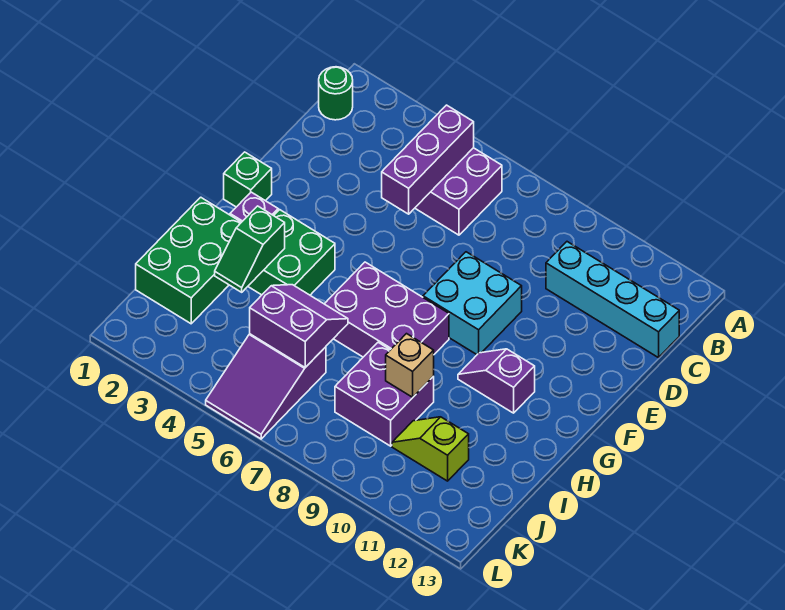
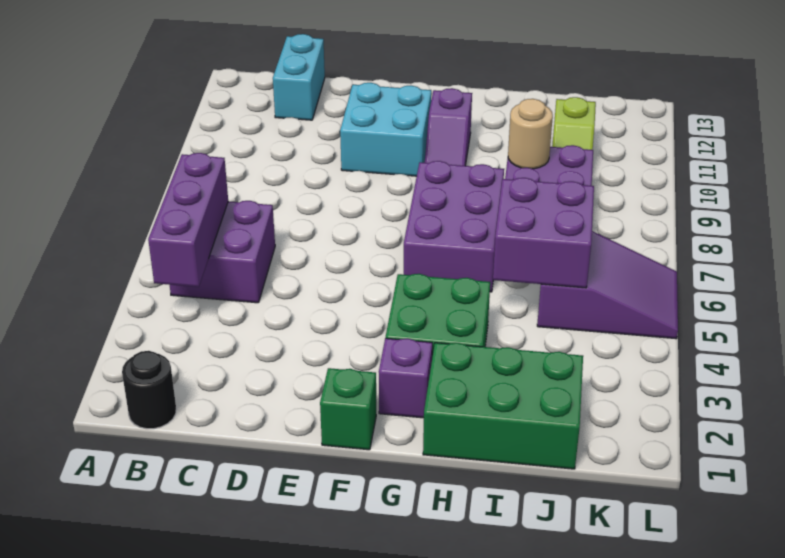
green round brick B1 level 1 -> black round brick B1 level 1
purple brick B5:D5 level 2 -> purple brick B4:B6 level 2
cyan brick C10:C13 level 1 -> cyan brick C12:C13 level 1
cyan brick E8:F9 level 1 -> cyan brick E10:F11 level 1
green slope H3:I3 level 2 top H -> none
purple slope I5:J6 level 2 top J -> purple brick I5:J6 level 2
tan brick I9 level 2 -> tan round brick I9 level 2

